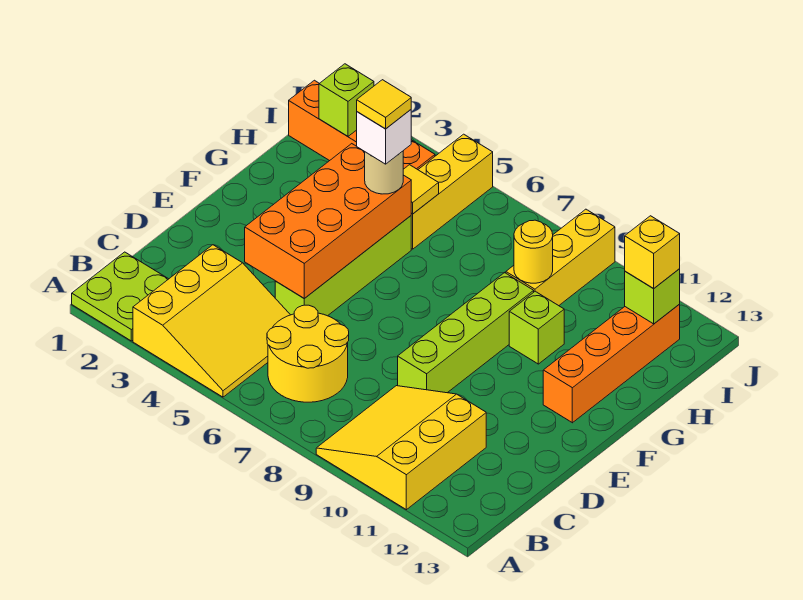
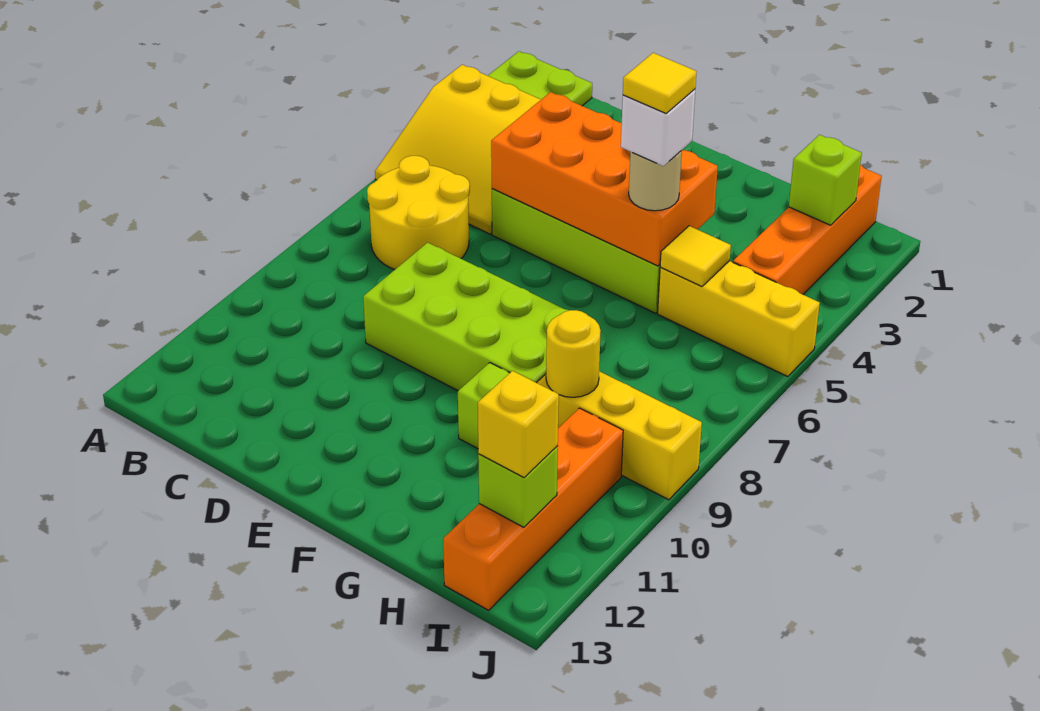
yellow slope A9:C11 level 1 top 11 -> none
lime brick D9:G9 level 1 -> lime brick D8:G9 level 1
orange brick F12:I12 level 1 -> orange brick I10:I13 level 1

